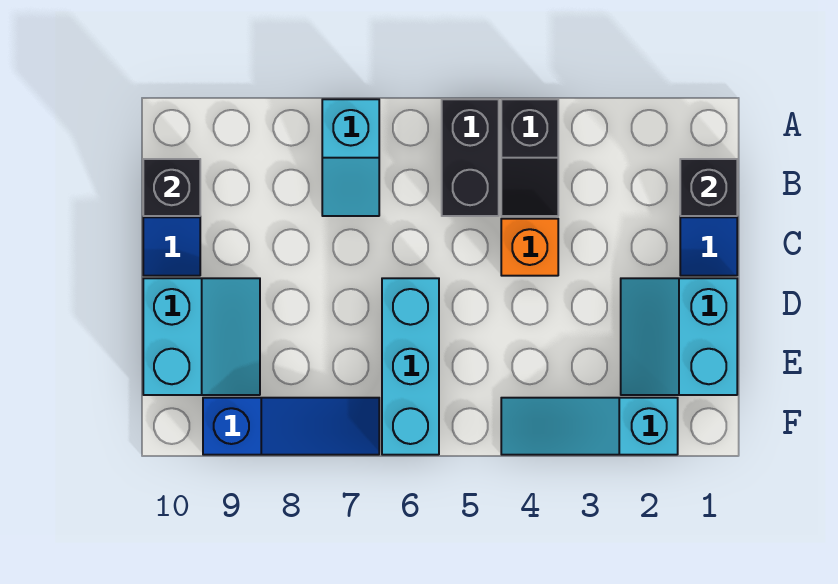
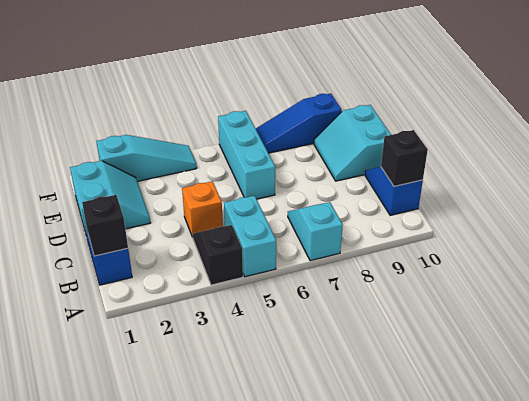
black brick A5:B5 level 1 -> cyan brick A5:B5 level 1

